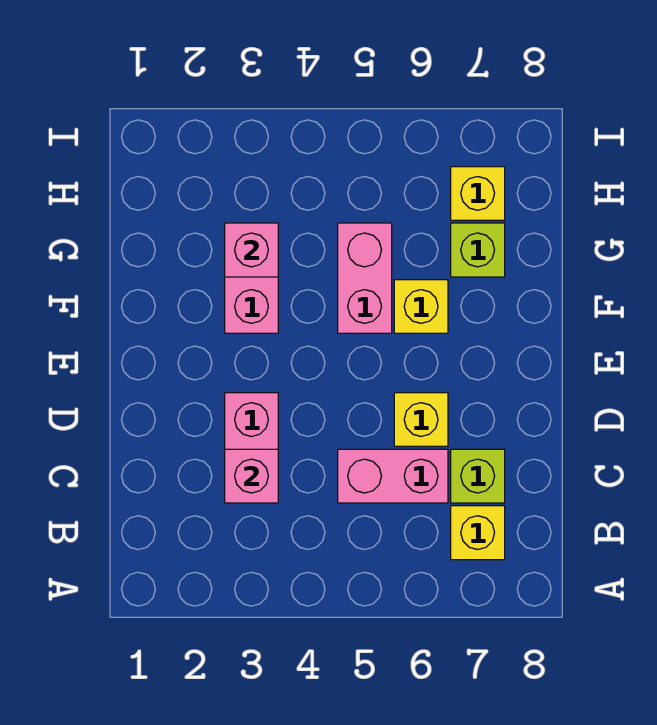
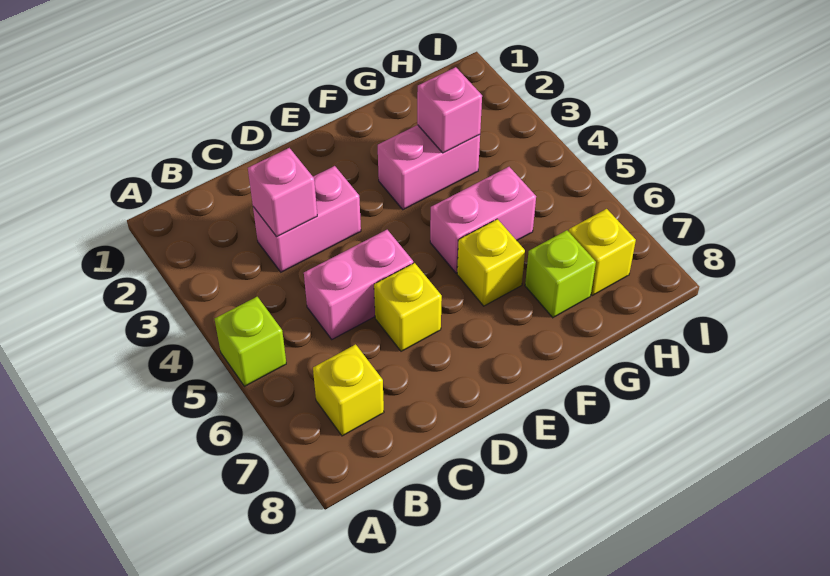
pink brick C5:C6 level 1 -> pink brick C5:D5 level 1
lime brick C7 level 1 -> lime brick A5 level 1

